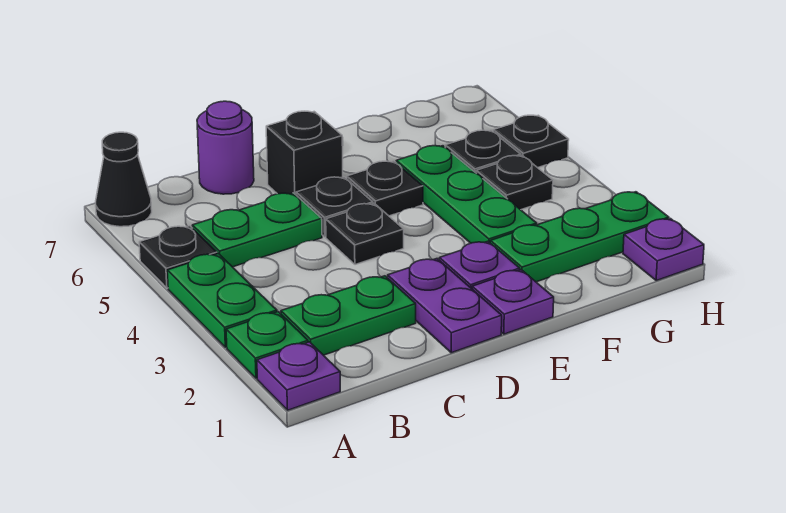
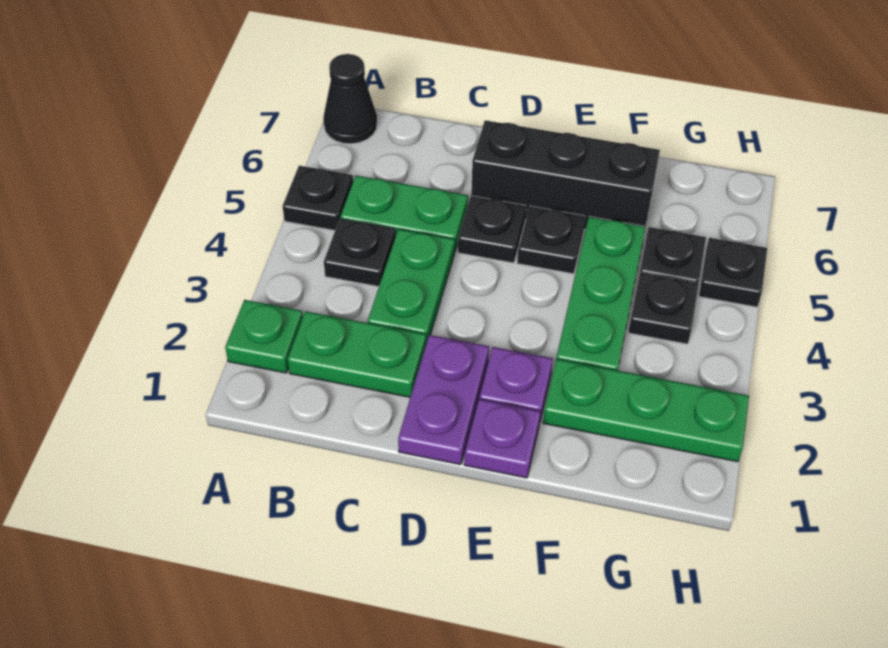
purple plate A1 level 1 -> none
green plate A3:A4 level 1 -> green plate C3:C4 level 1
purple round brick C7 level 1 -> none
black plate D4 level 1 -> black plate B4 level 1
black brick D6 level 1 -> black brick D6:F6 level 1
purple plate H1 level 1 -> none

